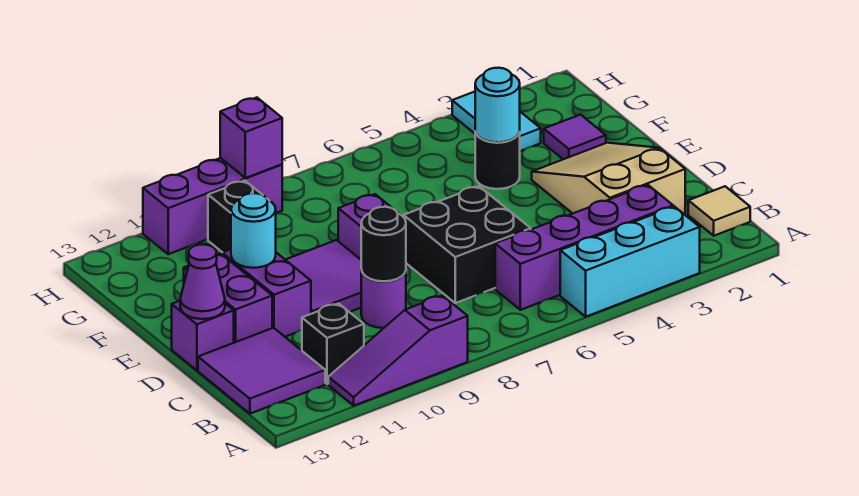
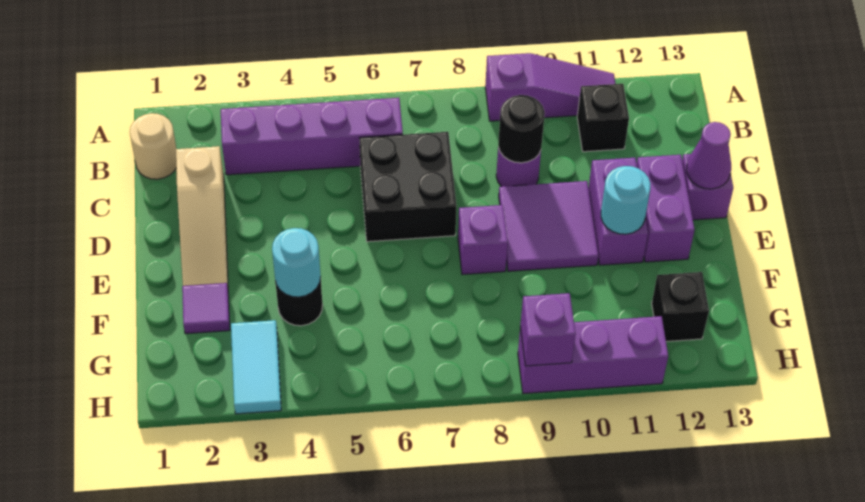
cyan brick A3:A5 level 1 -> none
tan tile B1 level 1 -> tan round brick B1 level 1
purple tile B12:C13 level 1 -> none
tan slope C2:E3 level 1 top C -> tan slope C2:E2 level 1 top C
black brick G10 level 1 -> black brick G12 level 1

